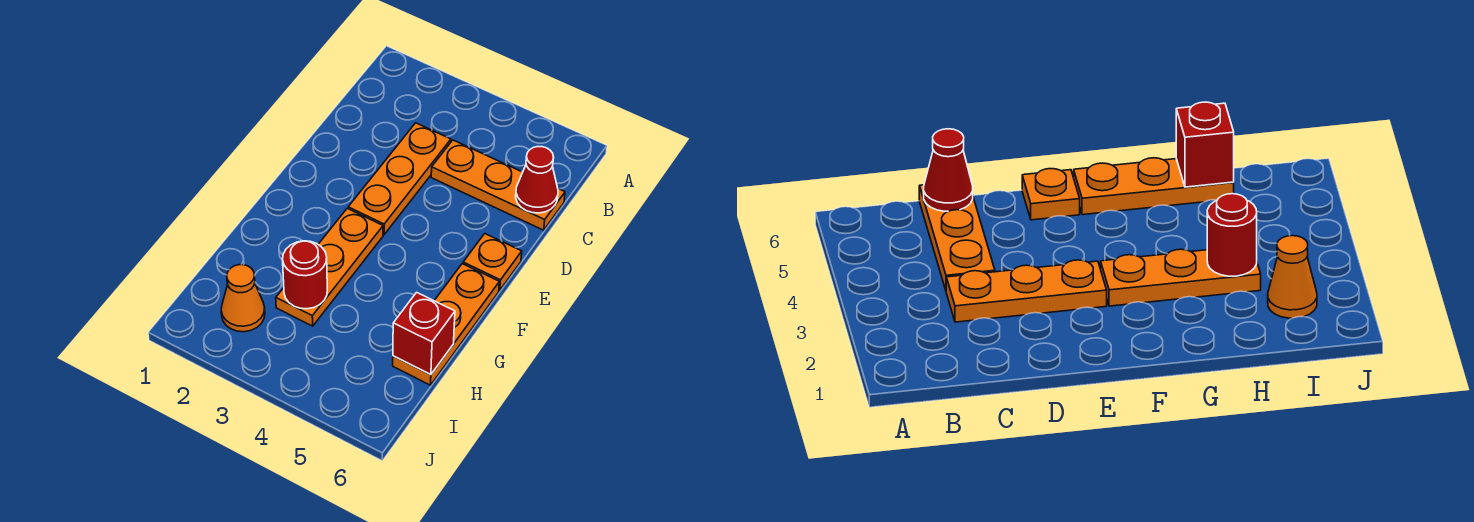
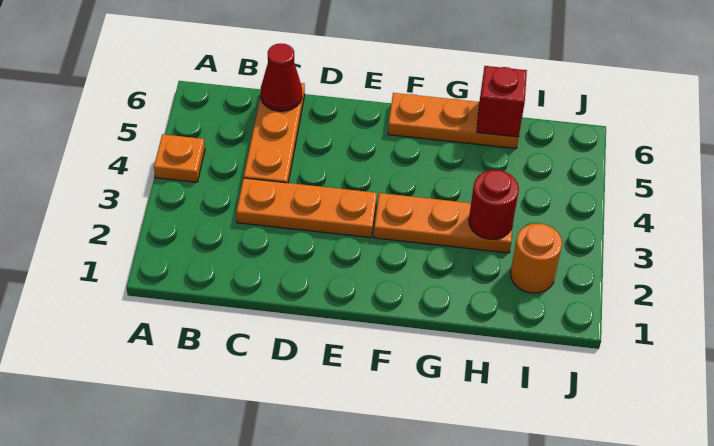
orange plate E6 level 1 -> orange plate A4 level 1
orange cone I2 level 1 -> orange round brick I2 level 1

